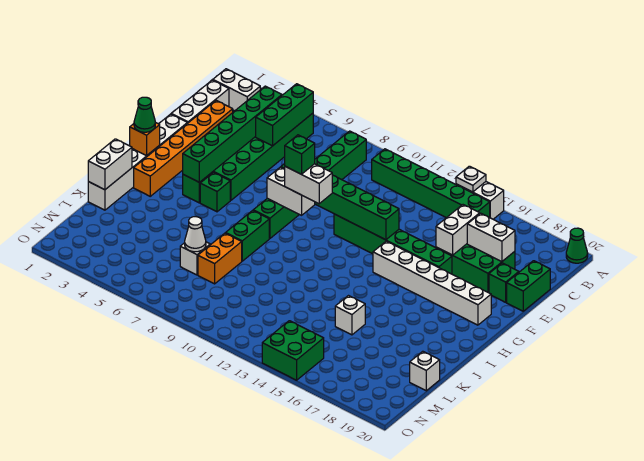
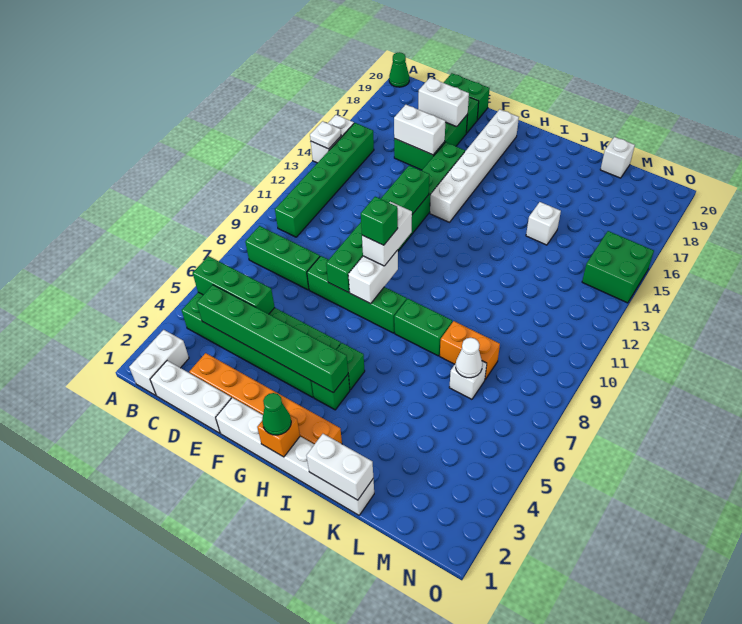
white brick D17:D18 level 2 -> white brick D18:E18 level 2

